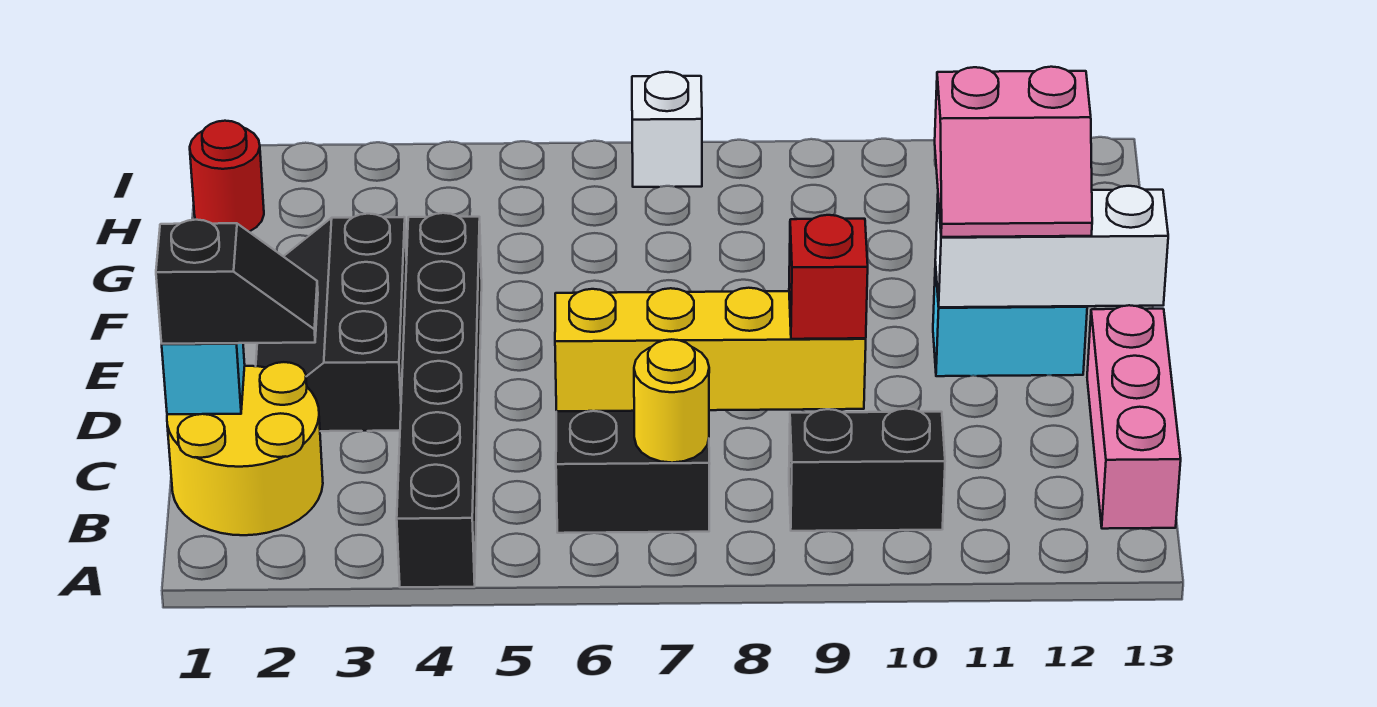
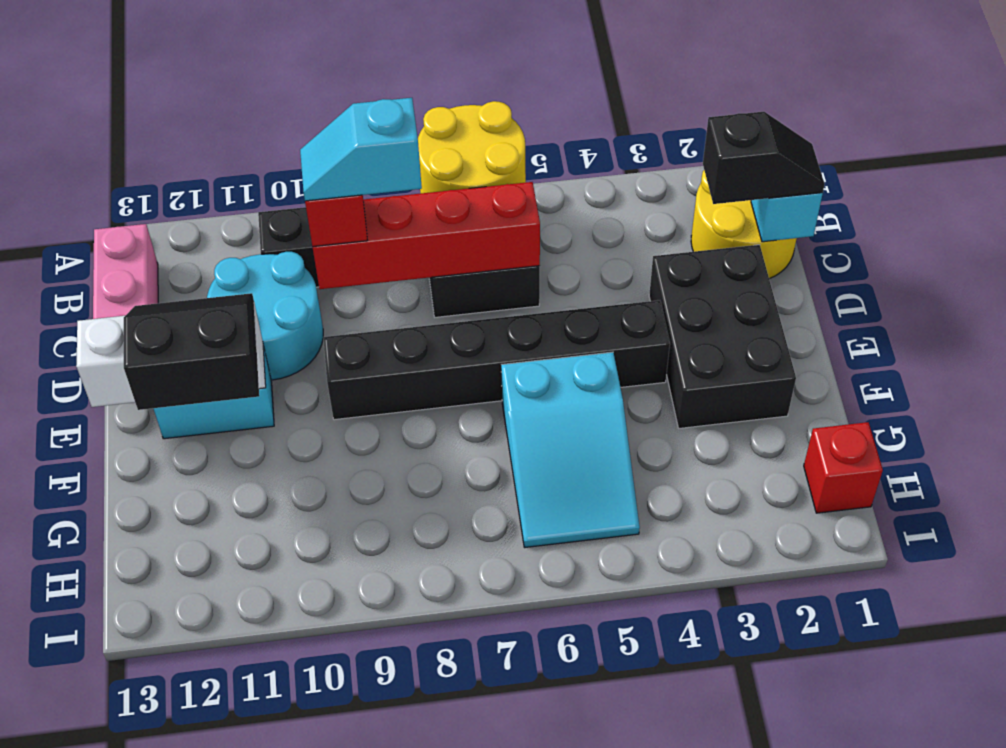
black brick A4:F4 level 1 -> black brick E4:E9 level 1
yellow round brick B7 level 2 -> yellow round brick A6:B7 level 2
black slope C1:C2 level 3 top 1 -> black slope C1:C2 level 3 top 2
yellow brick C6:C9 level 2 -> red brick C6:C9 level 2
none -> cyan slope C8:C9 level 4 top 8
none -> cyan round brick C10:D11 level 1
black slope D2:F3 level 1 top 3 -> black brick D2:F3 level 1
pink slope E11:F12 level 3 top F -> black slope E11:F12 level 3 top F
none -> cyan slope F5:H6 level 1 top F
red round brick H1 level 1 -> red brick H1 level 1
white brick I7 level 1 -> none

